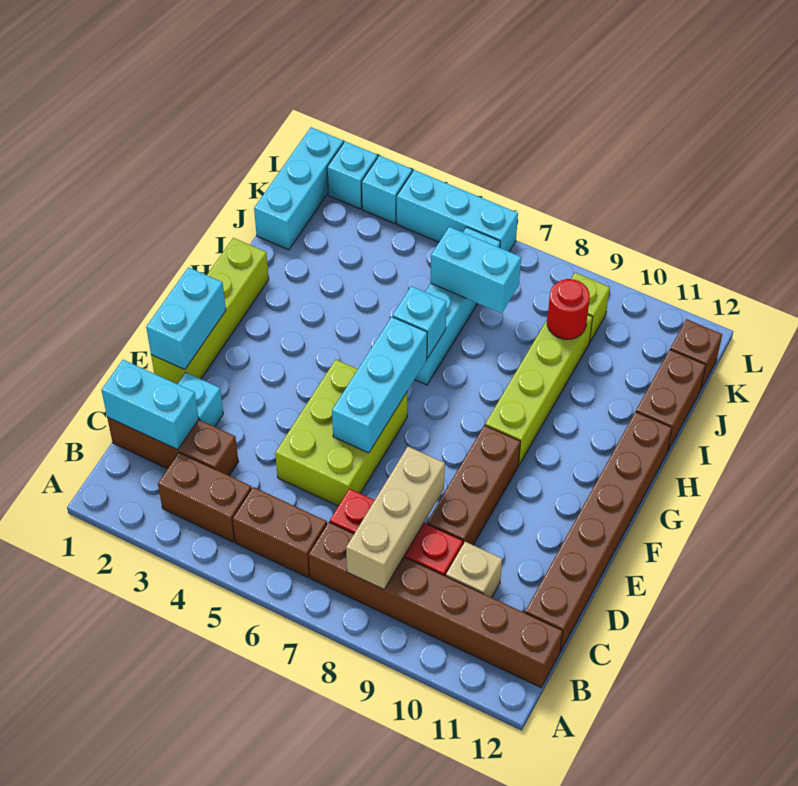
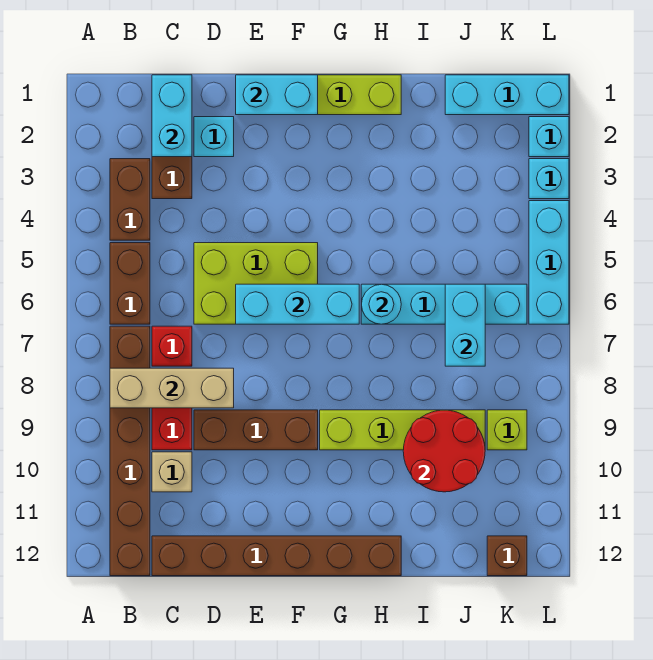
cyan brick H6 level 2 -> cyan round brick H6 level 2
brown brick I12:J12 level 1 -> none
red round brick J9 level 2 -> red round brick I9:J10 level 2

